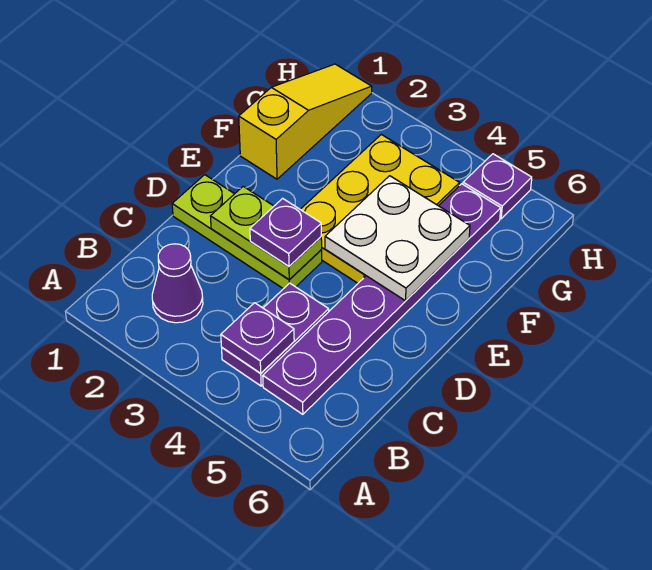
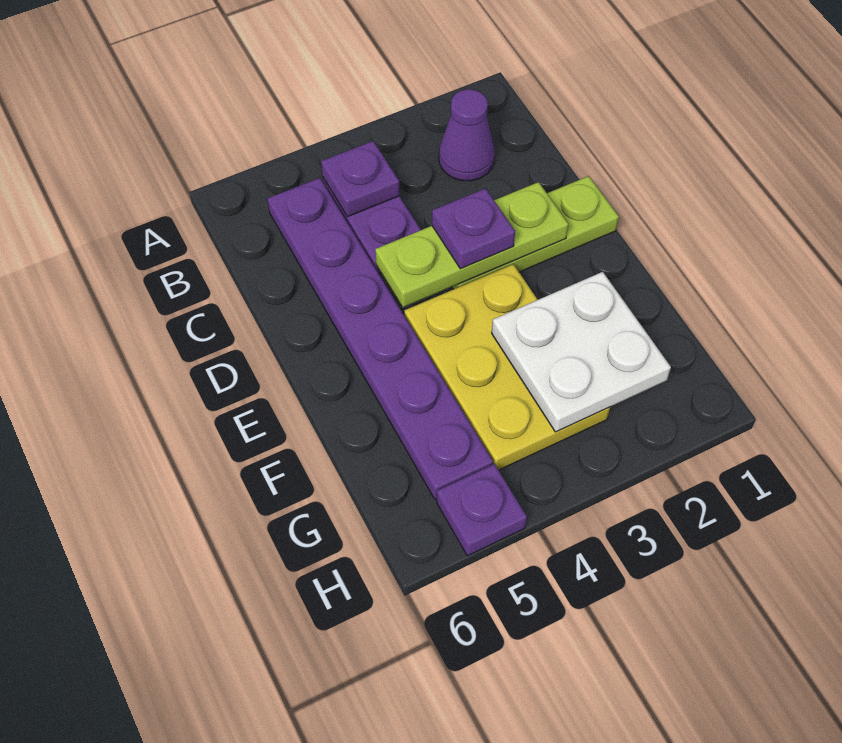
lime plate D2:D3 level 2 -> lime plate D2:D4 level 2
white plate E4:F5 level 2 -> white plate F2:G3 level 2
yellow slope F1:H1 level 1 top F -> none

